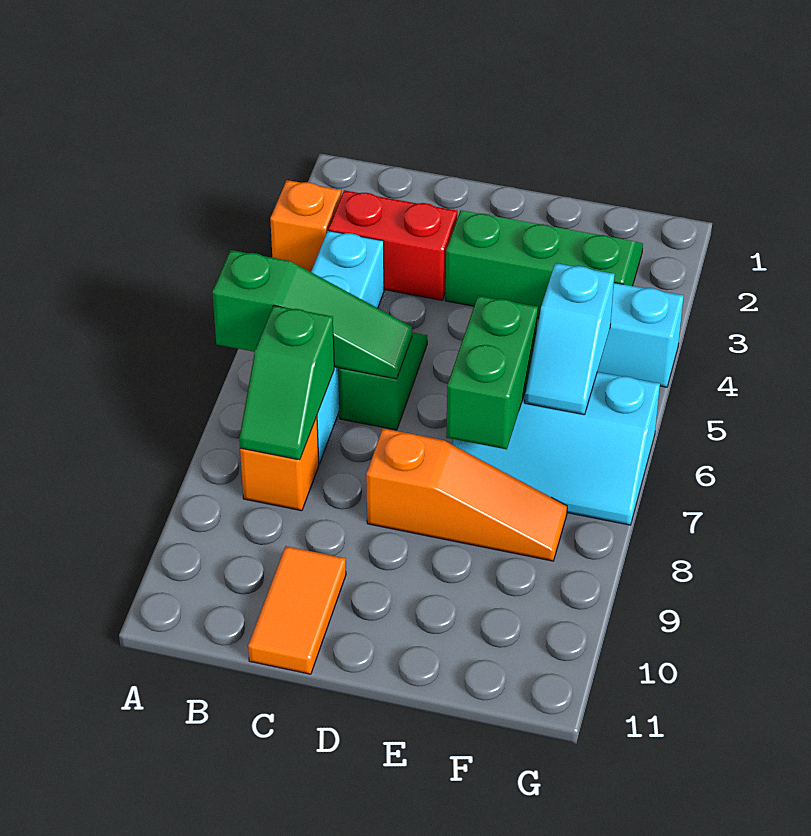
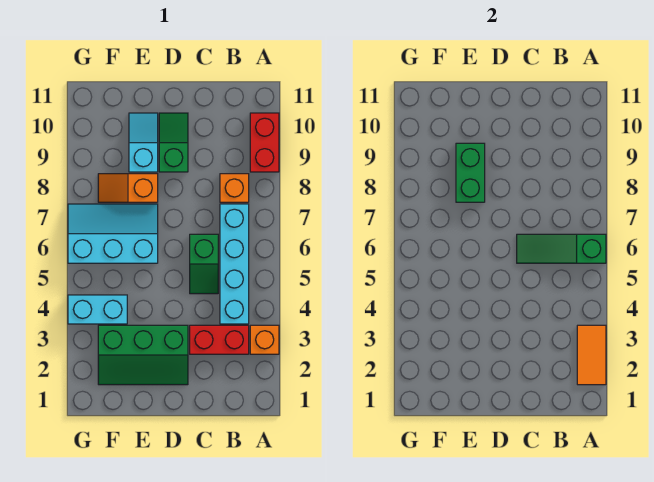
none -> red brick A9:A10 level 1
green slope B7:B8 level 2 top 7 -> green slope D9:D10 level 1 top 9
orange tile C10:C11 level 1 -> orange tile A2:A3 level 2
orange slope D8:F8 level 1 top D -> orange slope E8:F8 level 1 top E
green brick E6:E7 level 2 -> green brick E8:E9 level 2
cyan slope F5:F6 level 2 top 5 -> cyan slope E9:E10 level 1 top 9

